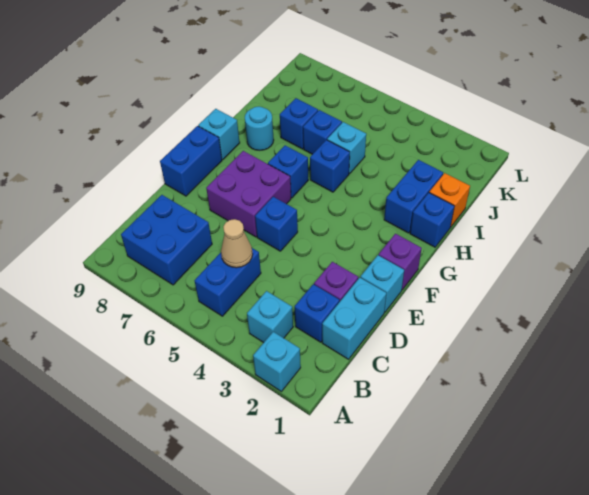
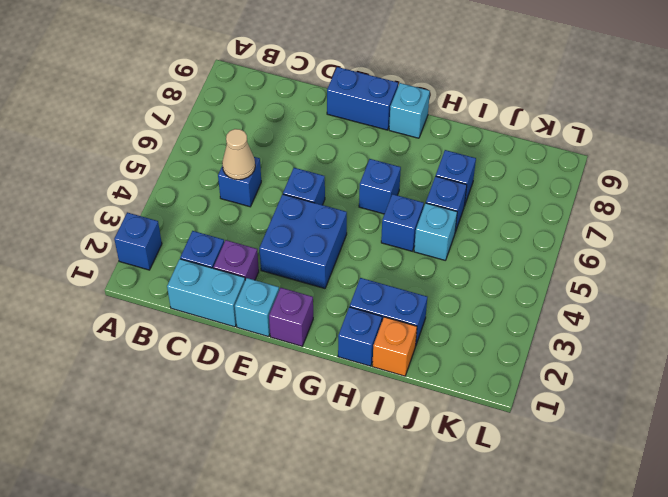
cyan brick A2 level 1 -> blue brick A2 level 1
cyan brick B3 level 1 -> none
blue brick B5:C5 level 1 -> blue brick C5 level 1
blue brick B7:C8 level 1 -> blue brick E3:F4 level 1
purple brick E6:F7 level 1 -> none
cyan round brick H8 level 1 -> none

